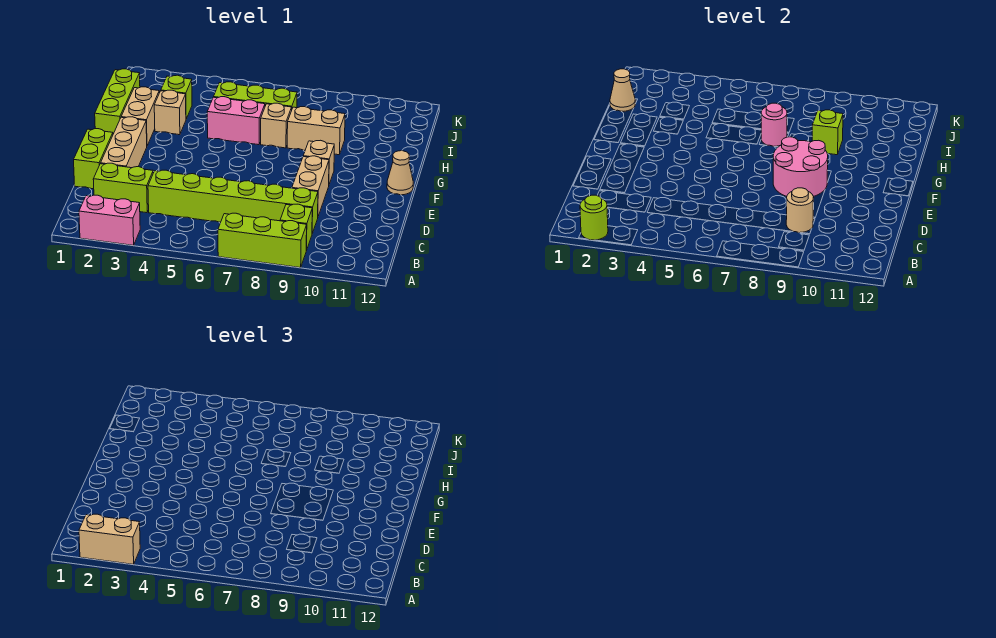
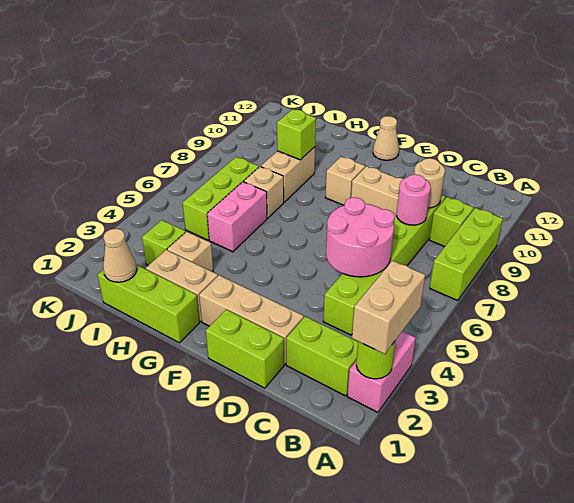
lime brick C2:C3 level 1 -> lime brick B2:C2 level 1
pink round brick E8:F9 level 2 -> pink round brick C5:D6 level 2
pink round brick H7 level 2 -> pink round brick C8 level 2

